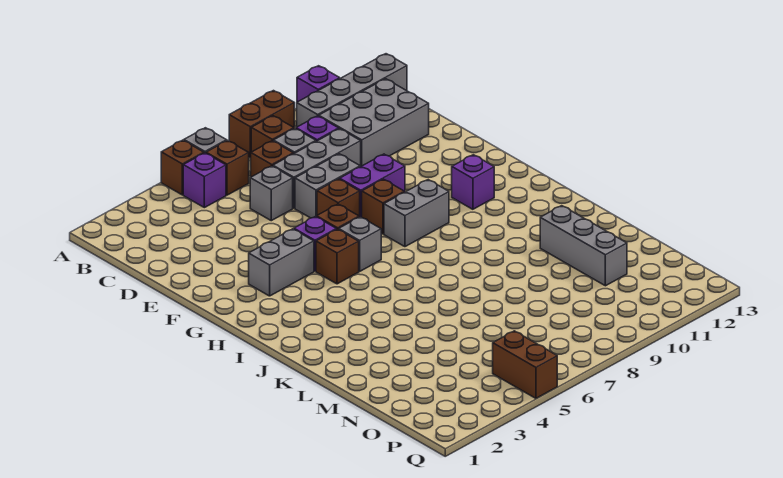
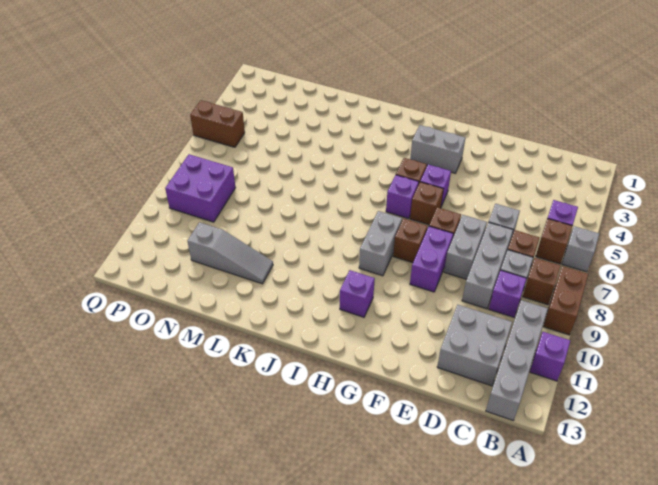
brown brick A5 level 1 -> none
grey brick C10:D12 level 1 -> grey brick C11:D12 level 1
grey brick G3:G4 level 1 -> grey brick G3:H3 level 1
grey brick H6 level 1 -> purple brick H6 level 1
grey brick L11:N11 level 1 -> grey slope L11:N11 level 1 top N
none -> purple brick O8:P9 level 1

